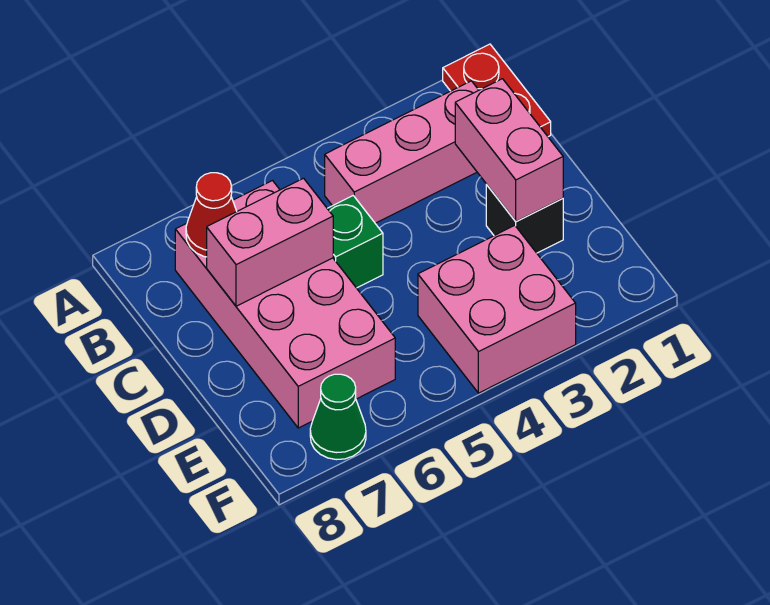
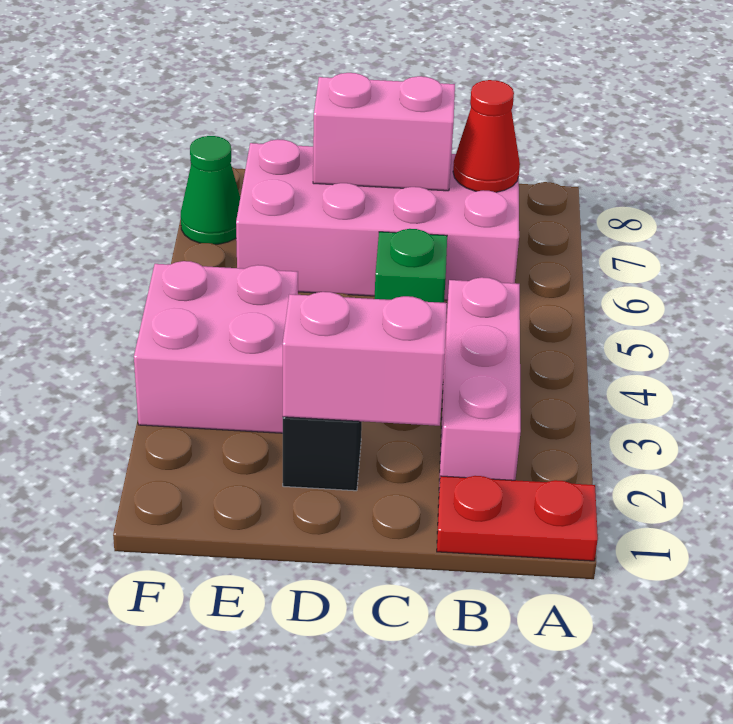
pink brick C6:C7 level 2 -> pink brick C7:D7 level 2

